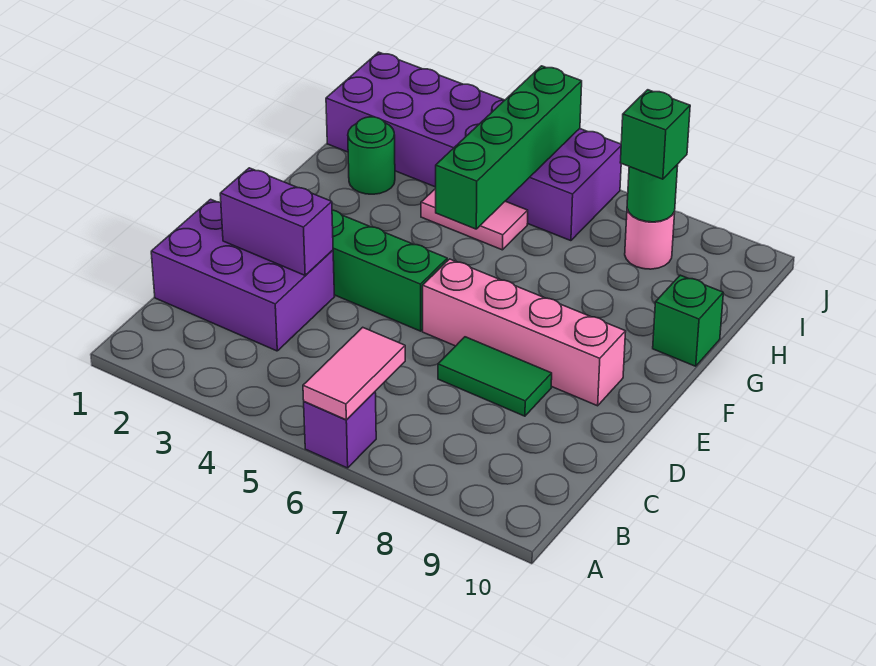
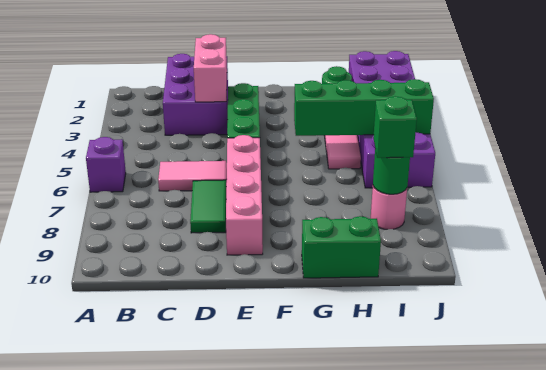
pink tile A6:B6 level 2 -> pink tile C6:D6 level 1
purple brick D2:D3 level 2 -> pink brick D2:D3 level 2
green brick G10 level 1 -> green brick G10:H10 level 1

